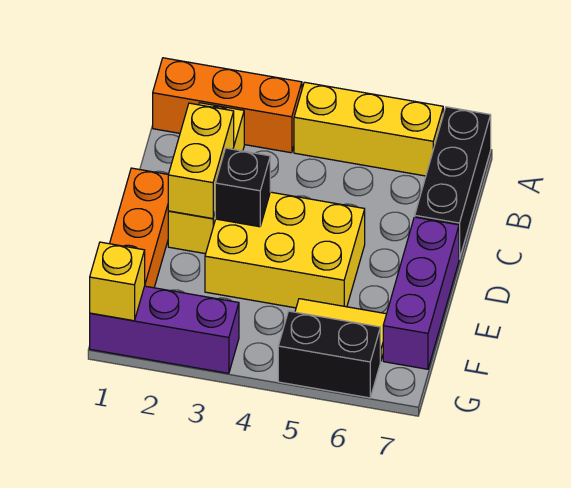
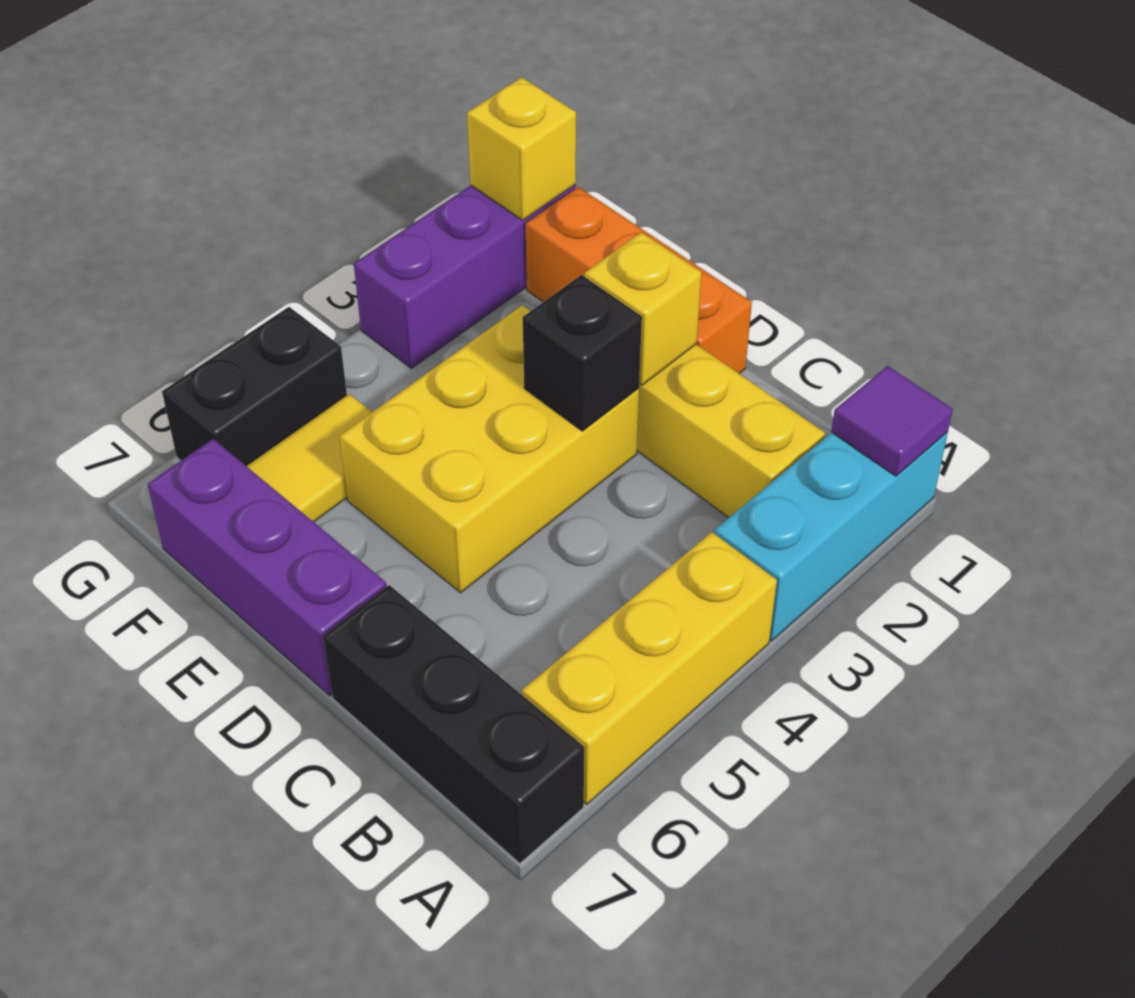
orange brick A1:A3 level 1 -> cyan brick A1:A3 level 1
none -> purple tile A1 level 2
yellow brick C2:D2 level 2 -> yellow brick D2 level 2

